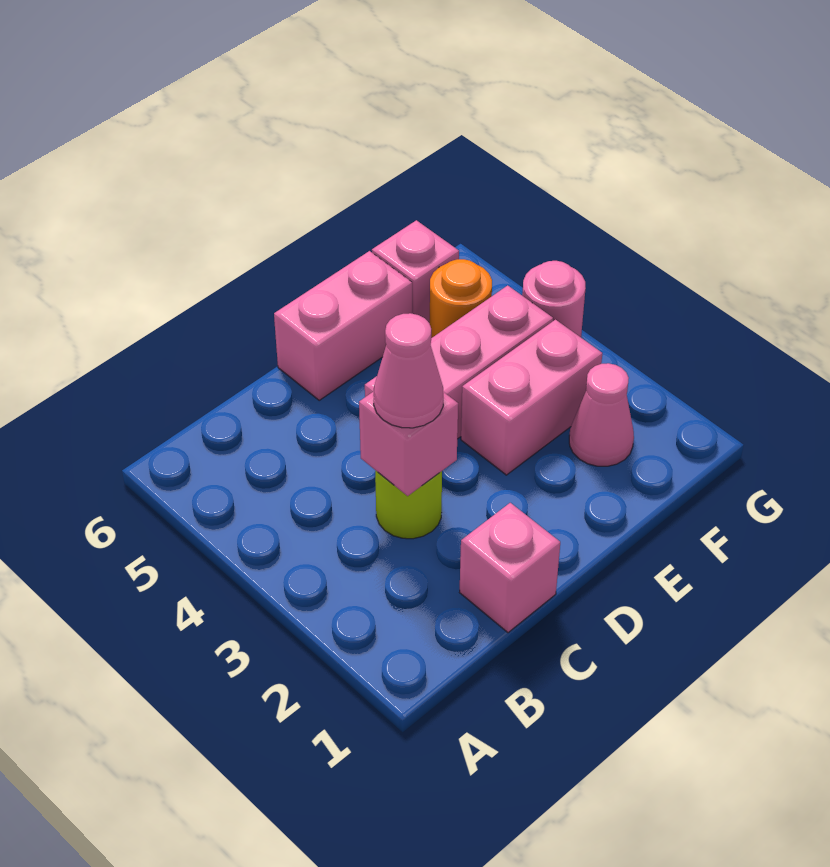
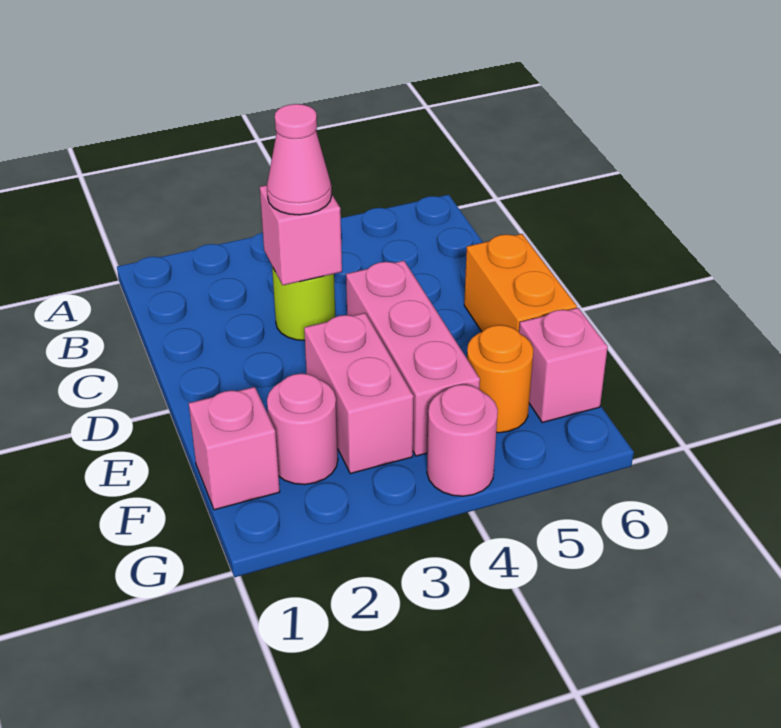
pink brick C1 level 1 -> pink brick F1 level 1
pink brick D6:E6 level 1 -> orange brick D6:E6 level 1
pink cone F2 level 1 -> pink round brick F2 level 1

